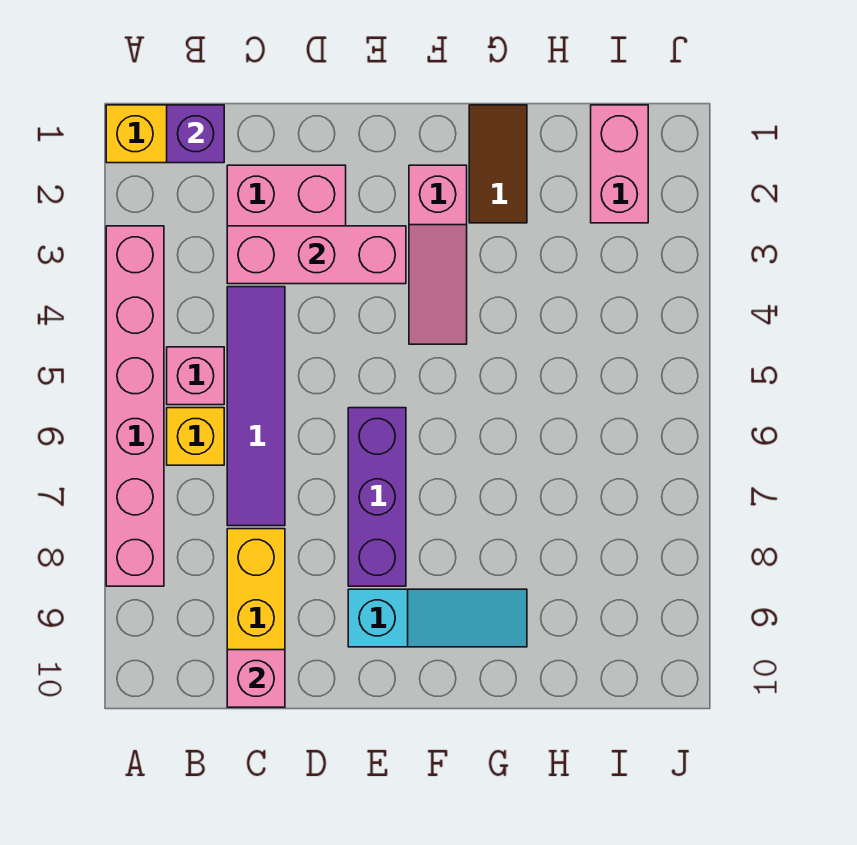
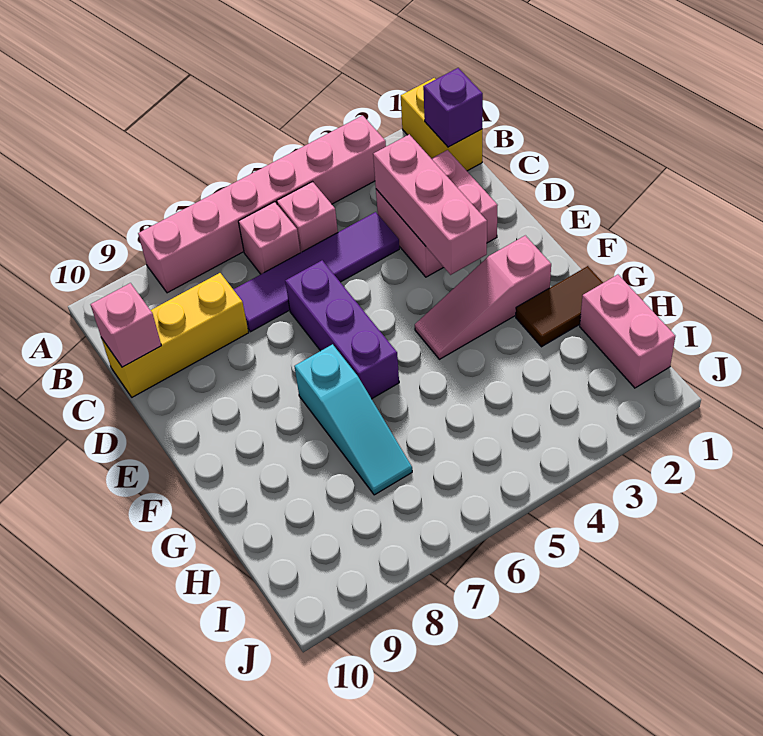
yellow brick B6 level 1 -> pink brick B6 level 1
purple brick E6:E8 level 1 -> purple brick D6:F6 level 1
cyan slope E9:G9 level 1 top E -> cyan slope F7:H7 level 1 top F
pink brick I1:I2 level 1 -> pink brick H1:I1 level 1

